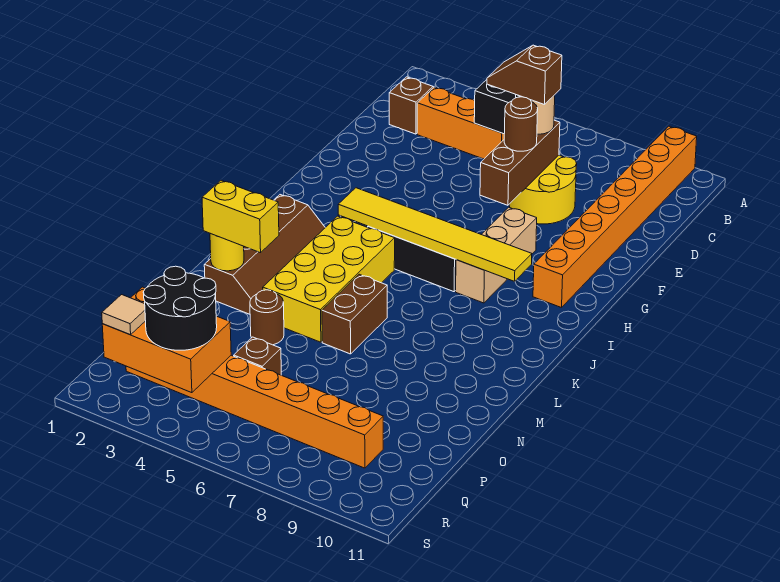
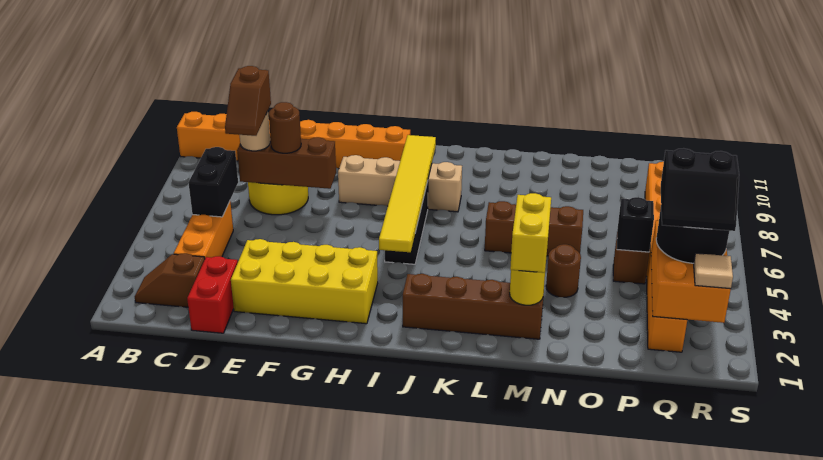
none -> red brick D1:D2 level 1
tan brick G8:I8 level 1 -> tan brick G8:J8 level 1
yellow brick J4:M5 level 1 -> yellow brick E2:H3 level 1
brown brick L6:M6 level 1 -> brown brick L6:N6 level 1
none -> black brick P5 level 2
none -> black slope Q3:R4 level 4 top 4

